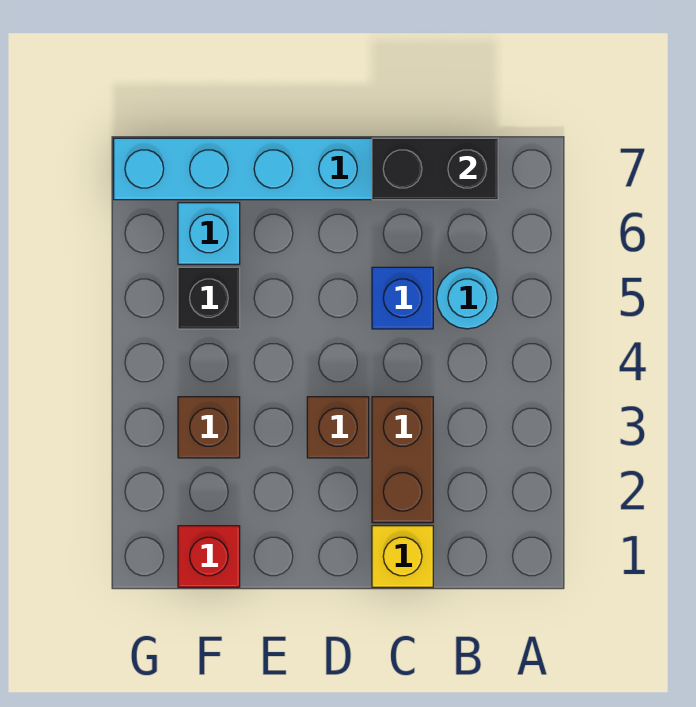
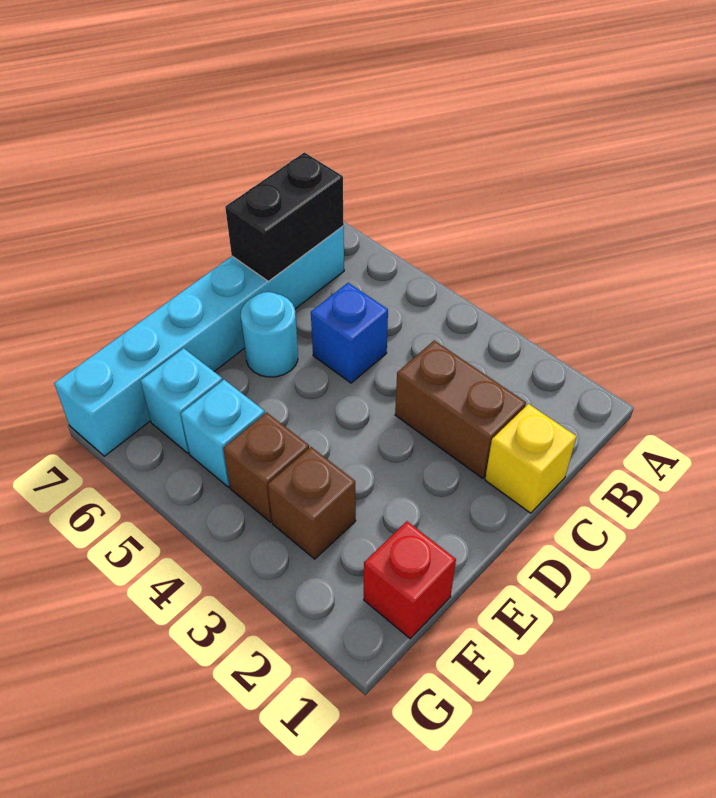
cyan round brick B5 level 1 -> cyan round brick D6 level 1
brown brick D3 level 1 -> brown brick F4 level 1
black brick F5 level 1 -> cyan brick F5 level 1

